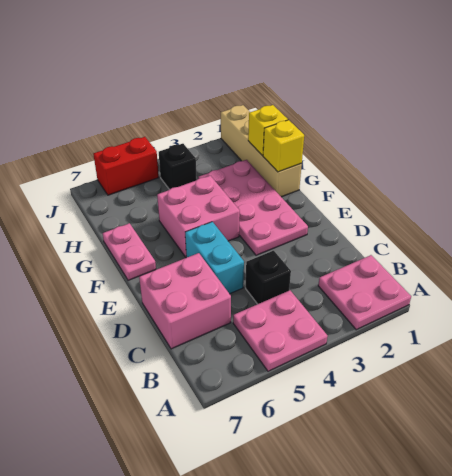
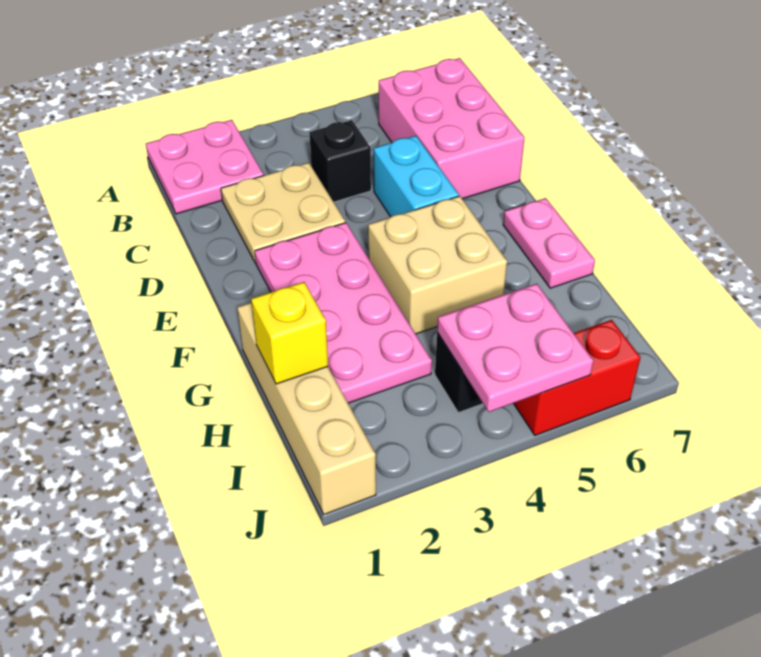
pink plate A4:B5 level 1 -> pink plate I4:J5 level 2
none -> tan plate C2:D3 level 1
pink brick C6:D7 level 1 -> pink brick B6:D7 level 1
pink brick F4:G5 level 1 -> tan brick F4:G5 level 1
yellow brick G1 level 2 -> none

